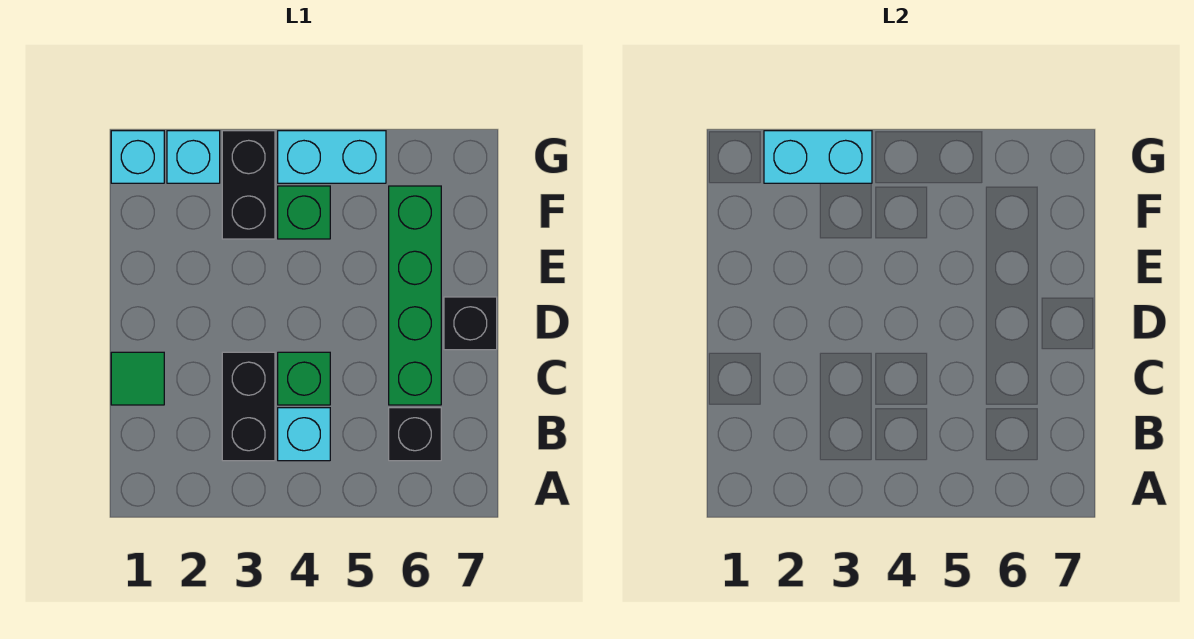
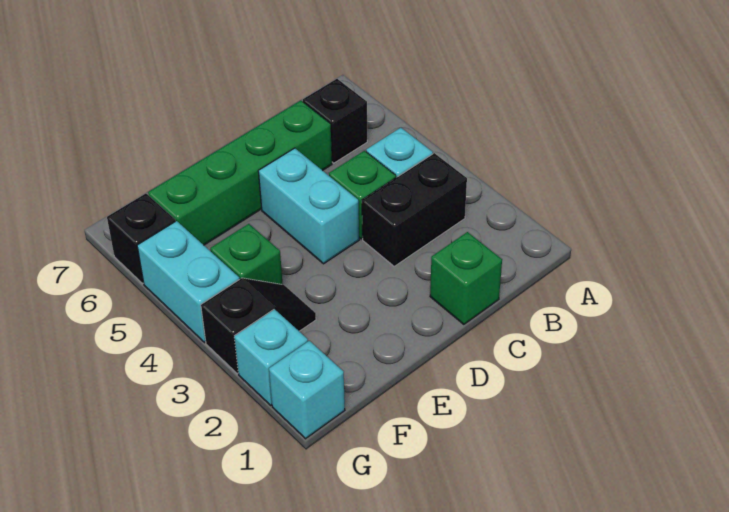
green tile C1 level 1 -> green brick C1 level 1
black brick D7 level 1 -> black brick G6 level 1
black brick F3:G3 level 1 -> black slope F3:G3 level 1 top G
cyan brick G2:G3 level 2 -> cyan brick D4:D5 level 1

